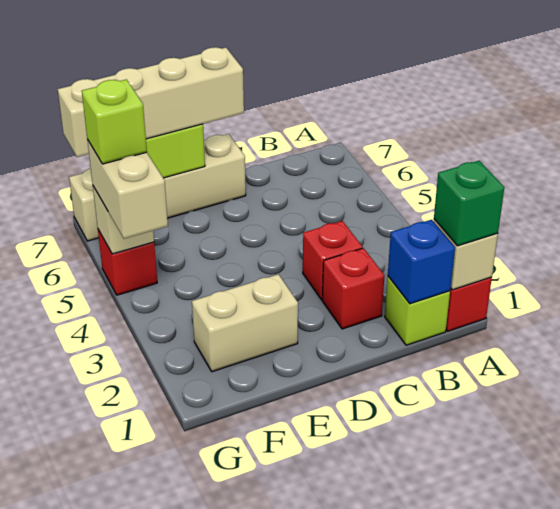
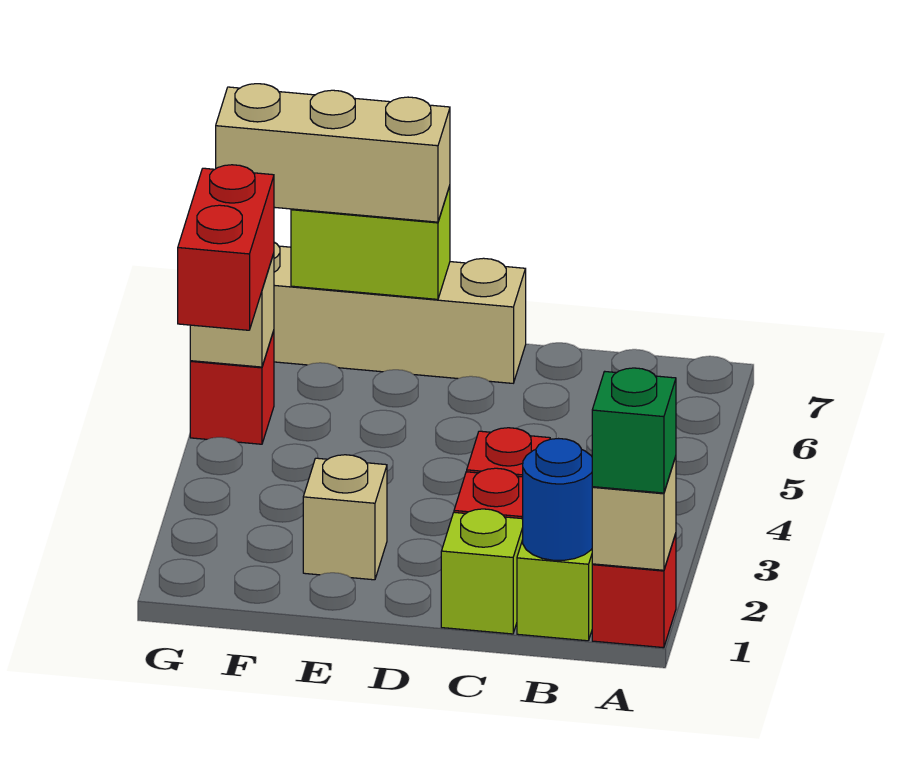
blue brick B1 level 2 -> blue round brick B1 level 2
tan brick D7:G7 level 3 -> tan brick E7:G7 level 3
tan brick E2:F2 level 1 -> tan brick E2 level 1
tan brick G4:G5 level 3 -> red brick G4:G5 level 3
lime brick G5 level 4 -> lime brick C1 level 1

